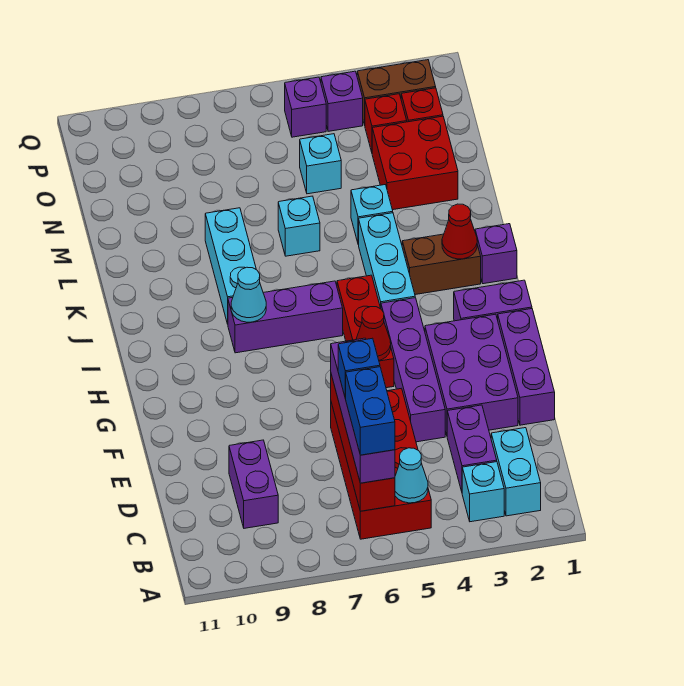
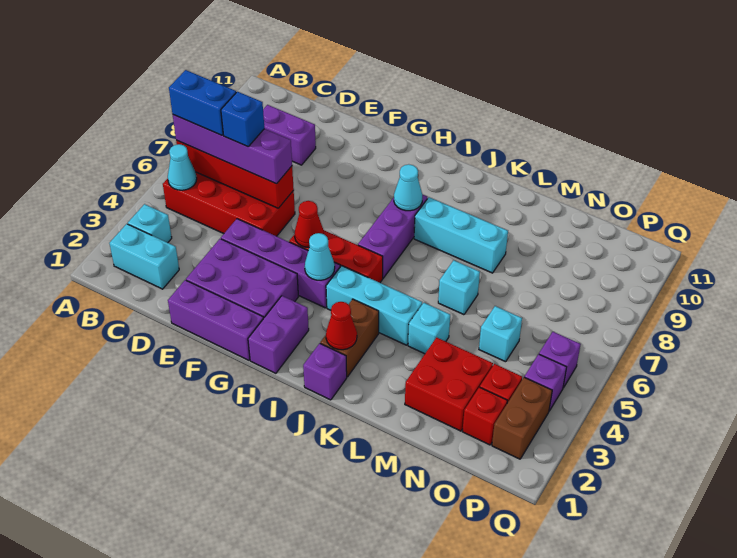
purple brick C3:D3 level 1 -> none
none -> cyan cone H4 level 2

